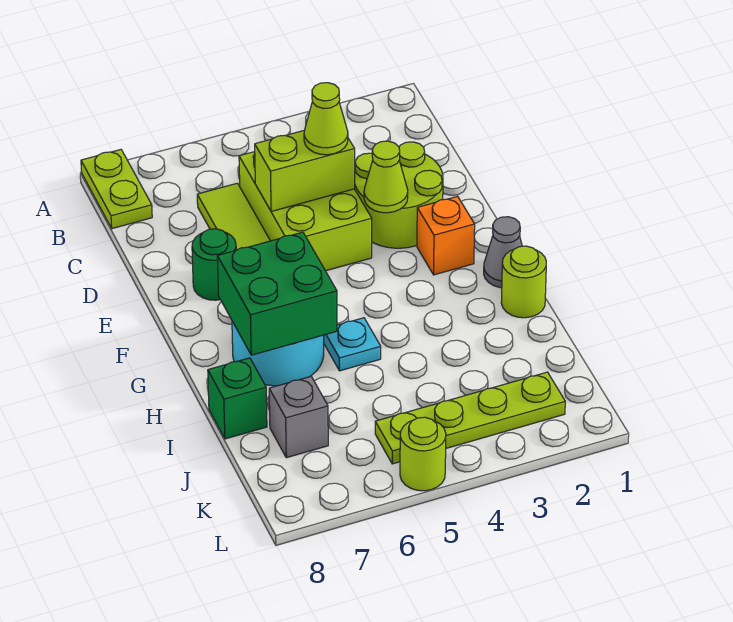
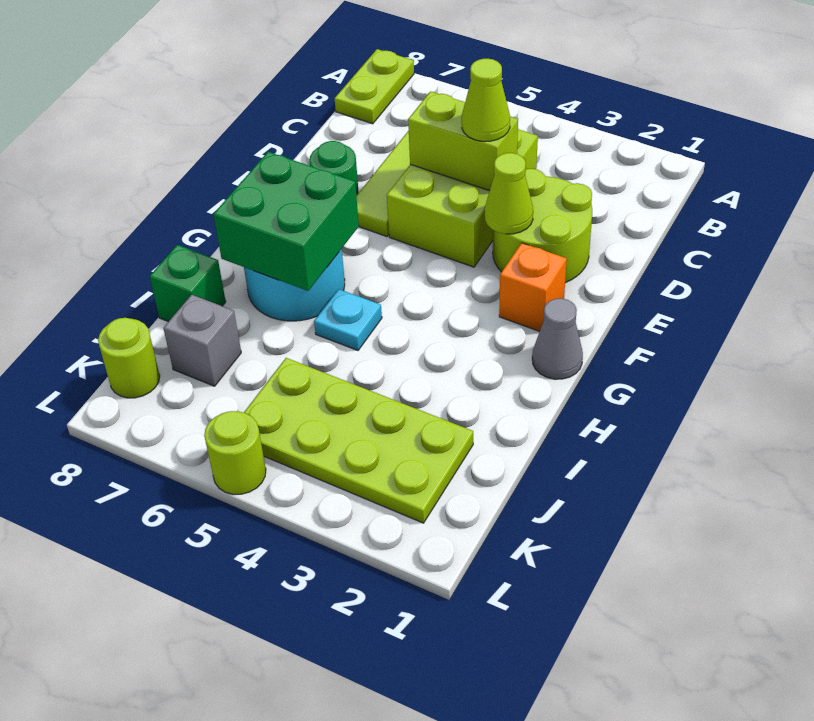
lime round brick H1 level 1 -> lime round brick K8 level 1
lime plate K2:K5 level 1 -> lime plate J2:K5 level 1

